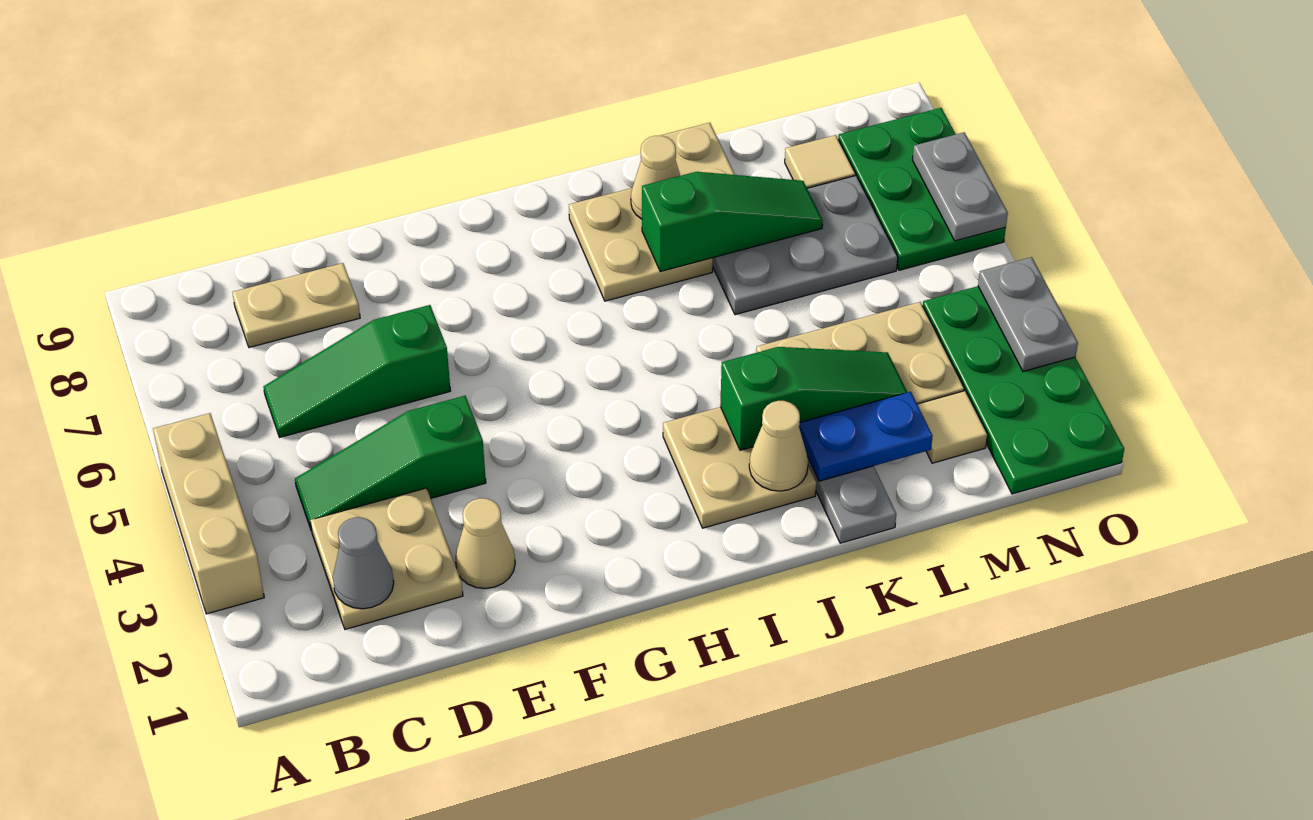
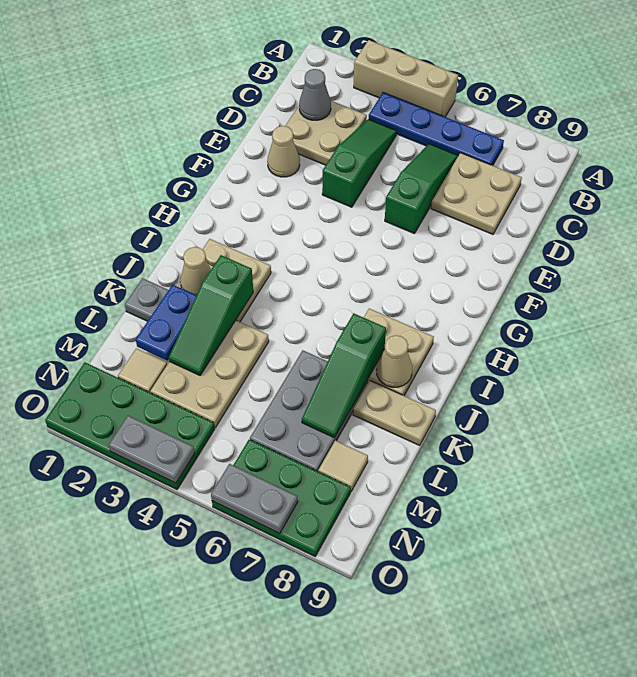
none -> blue plate B4:B7 level 1
tan plate C8:D8 level 1 -> tan plate C7:D8 level 1

